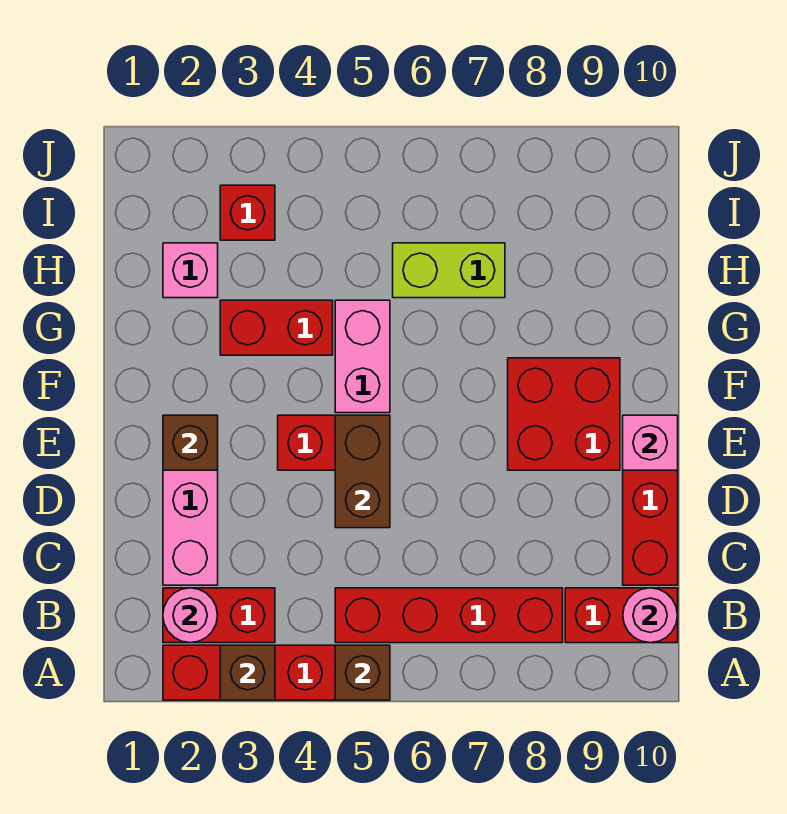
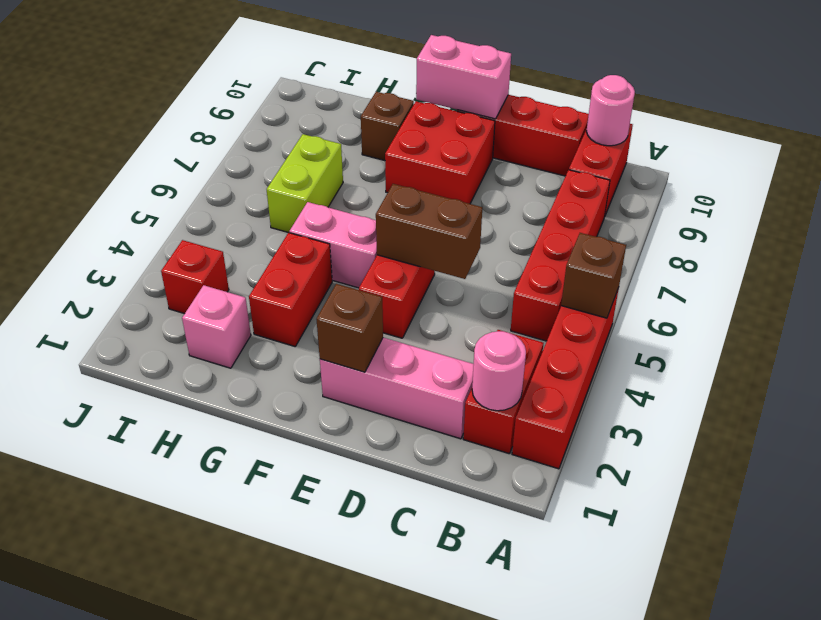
brown brick A3 level 2 -> brown brick G9 level 1
pink brick E10 level 2 -> pink brick E10:F10 level 2

